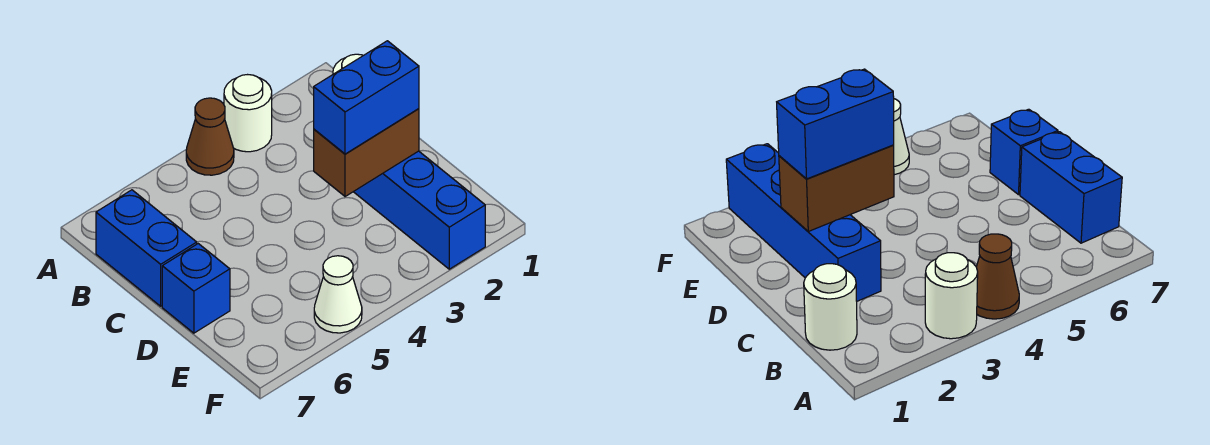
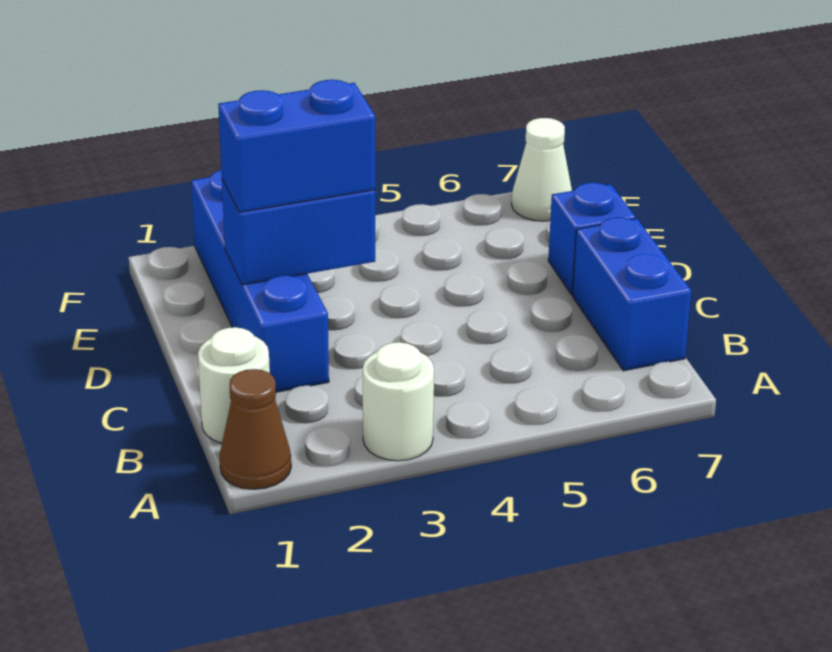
brown cone A4 level 1 -> brown cone A1 level 1
brown brick D2:D3 level 2 -> blue brick D2:D3 level 2
white cone F5 level 1 -> white cone F7 level 1

